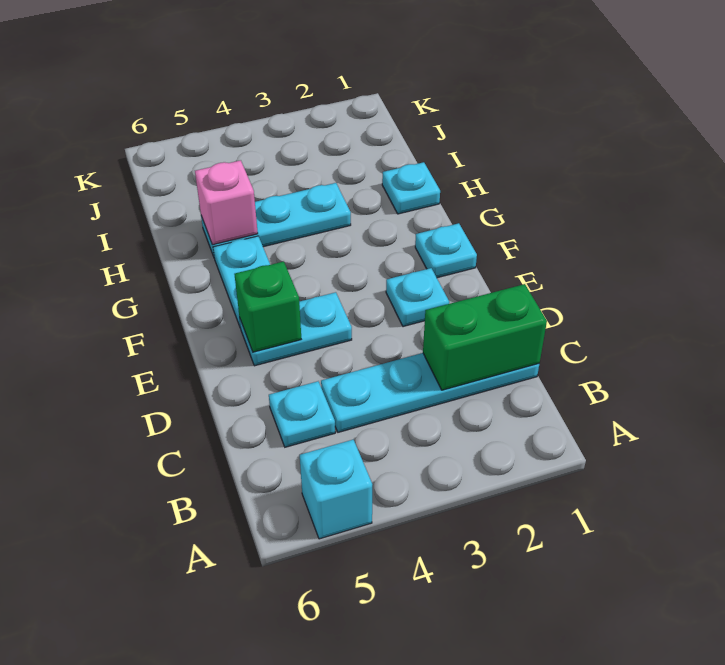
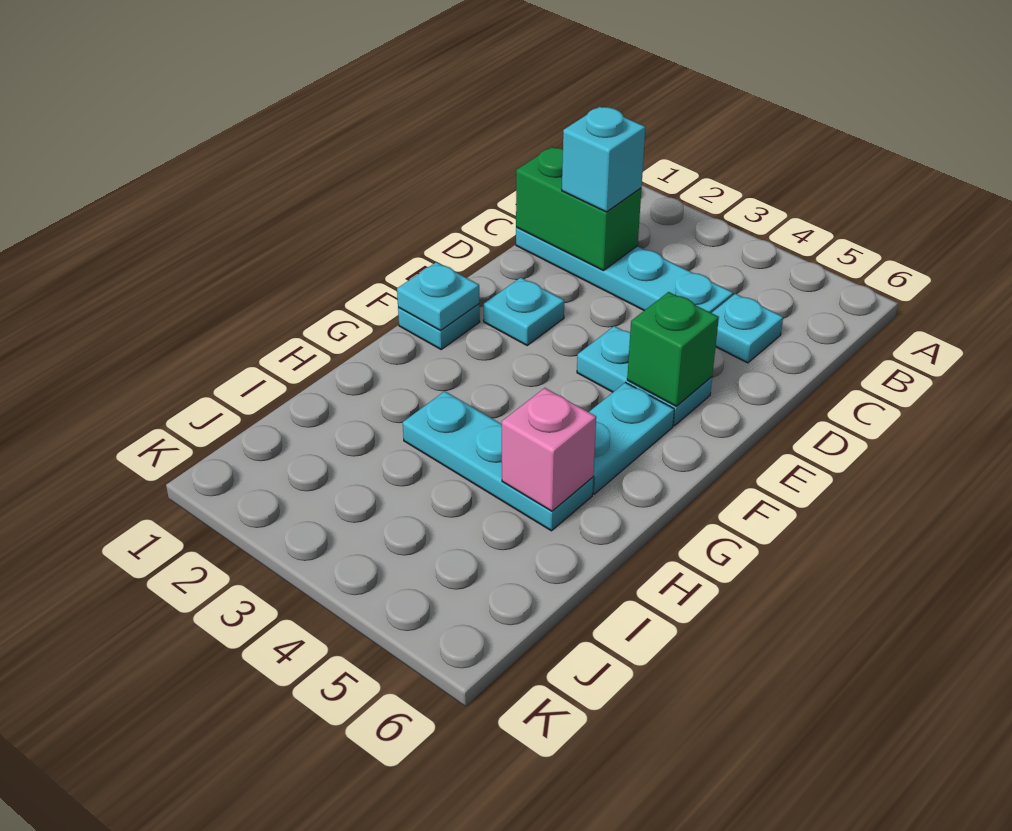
cyan brick A5 level 1 -> cyan brick C2 level 3
cyan plate H1 level 1 -> cyan plate F1 level 2

